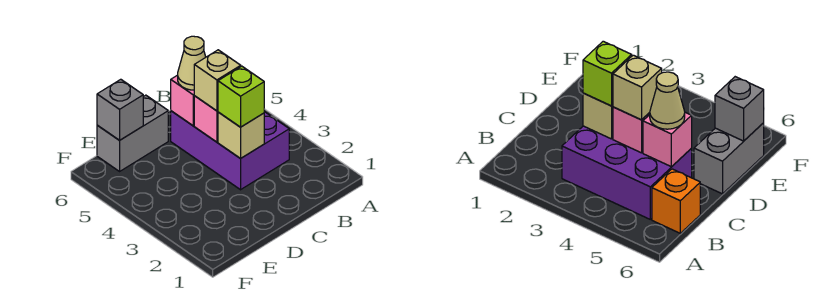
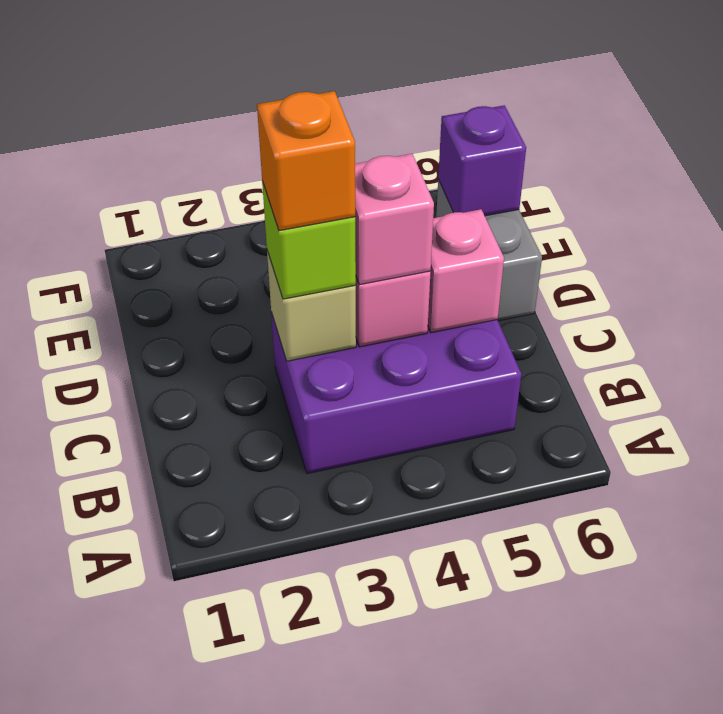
orange brick B6 level 1 -> orange brick C3 level 4
tan brick C4 level 3 -> pink brick C4 level 3
tan cone C5 level 3 -> none
grey brick E6 level 2 -> purple brick E6 level 2

